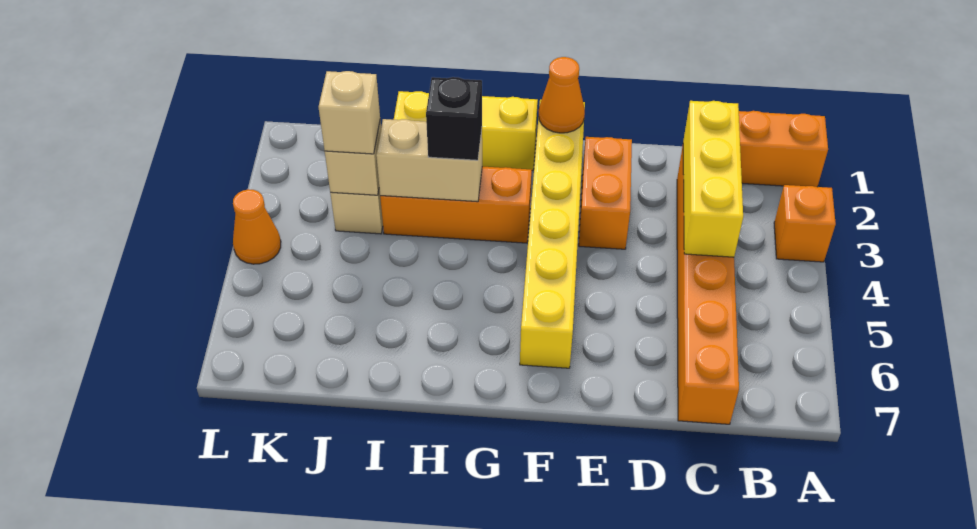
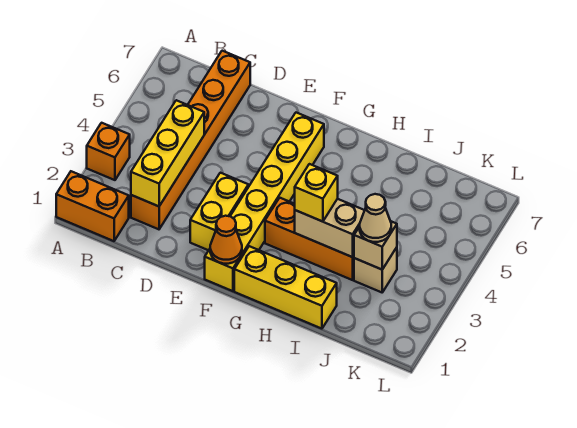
orange brick E2:E3 level 1 -> yellow brick E2:E3 level 1
black brick H3 level 3 -> yellow brick H3 level 3
tan brick J3 level 3 -> tan cone J3 level 3
orange cone L4 level 1 -> none

